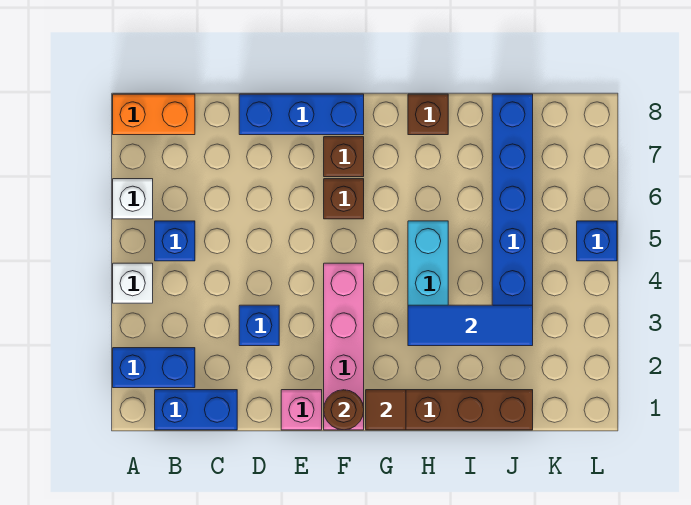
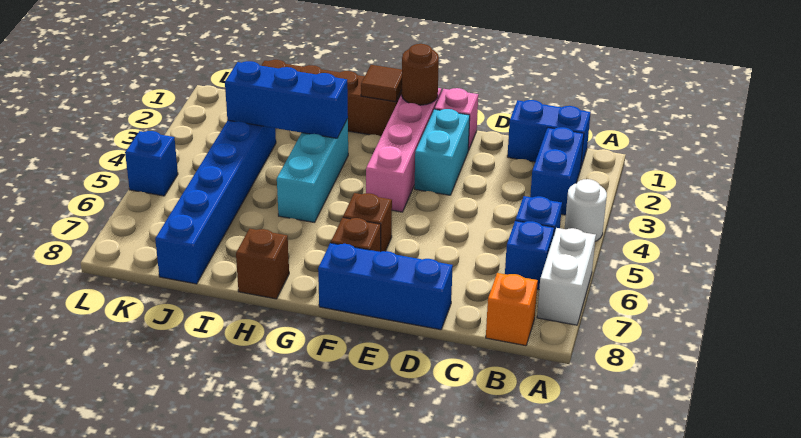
blue brick A2:B2 level 1 -> blue brick B2:B3 level 1
white brick A4 level 1 -> white round brick A4 level 1
white brick A6 level 1 -> white brick A6:A7 level 1
orange brick A8:B8 level 1 -> orange brick B8 level 1
blue brick D3 level 1 -> blue brick B6 level 1
none -> cyan brick E2:E3 level 1
blue tile H3:J3 level 2 -> blue brick H3:J3 level 2

